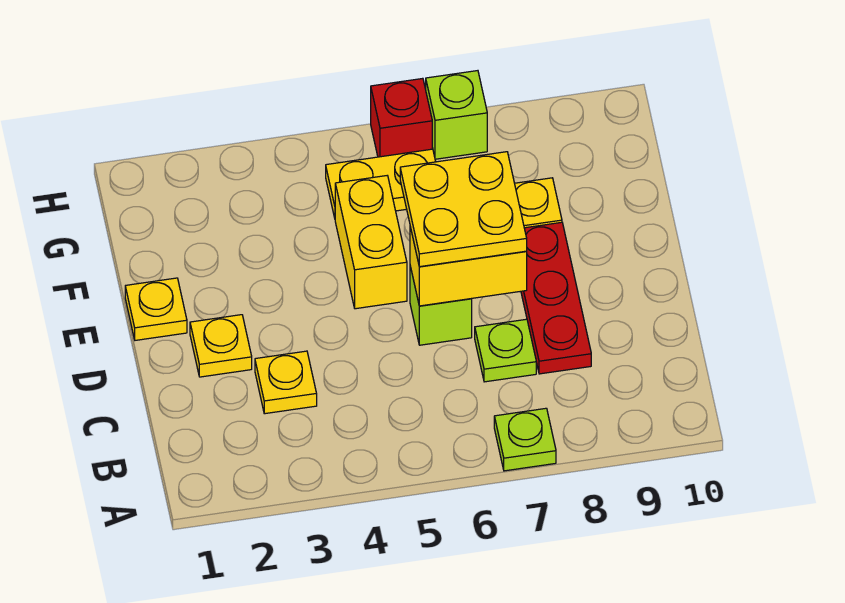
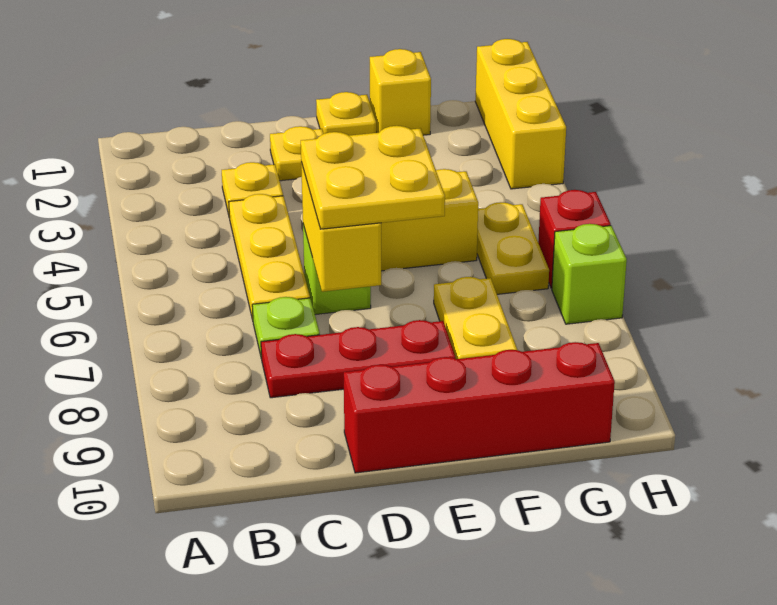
lime plate A7 level 1 -> none
none -> yellow plate C4:C6 level 1
none -> red brick D10:G10 level 1
none -> yellow brick F1 level 1
none -> yellow brick H1:H3 level 1

